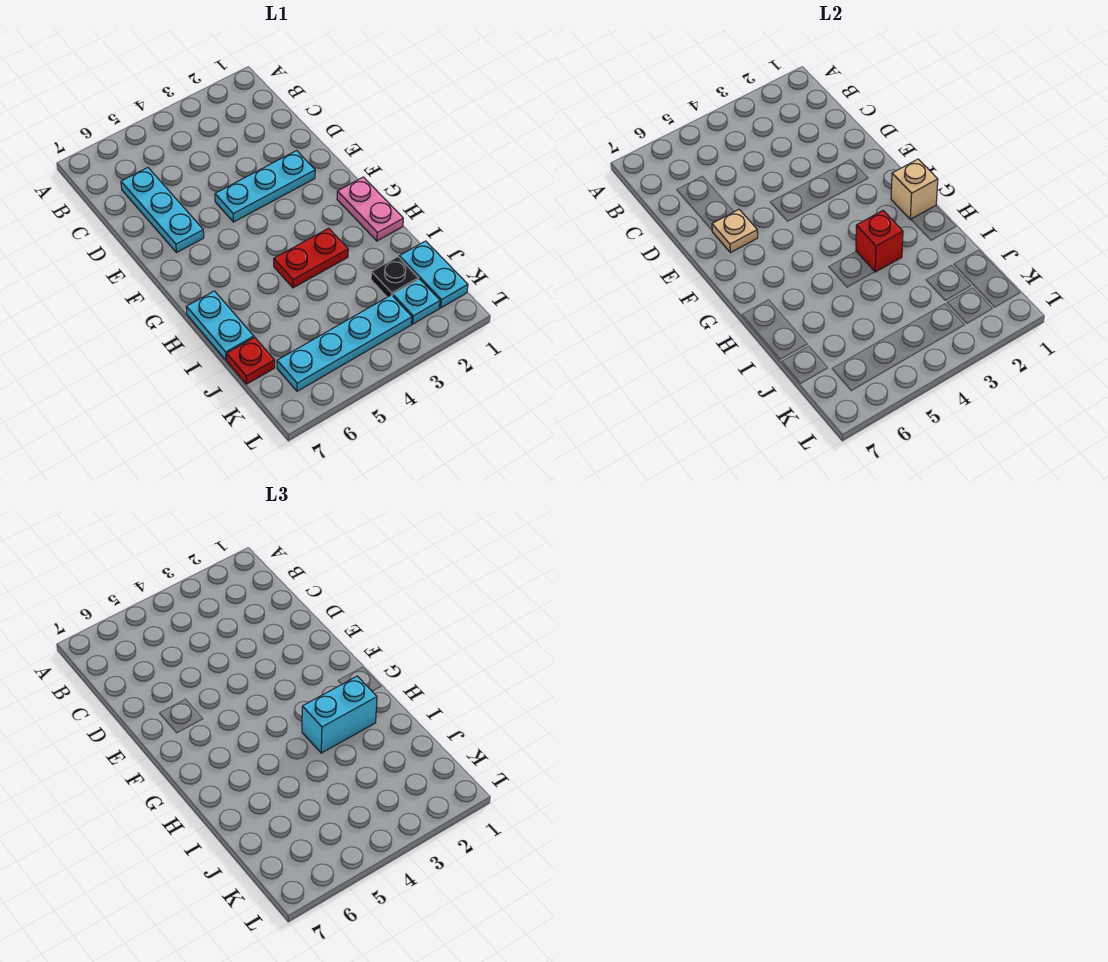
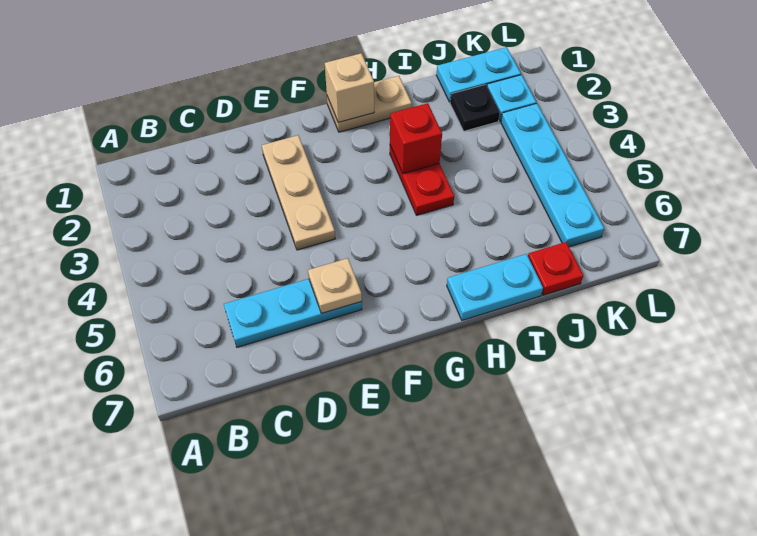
cyan plate E2:E4 level 1 -> tan plate E2:E4 level 1
pink plate G1:H1 level 1 -> tan plate G1:H1 level 1
cyan brick H2:H3 level 3 -> none

